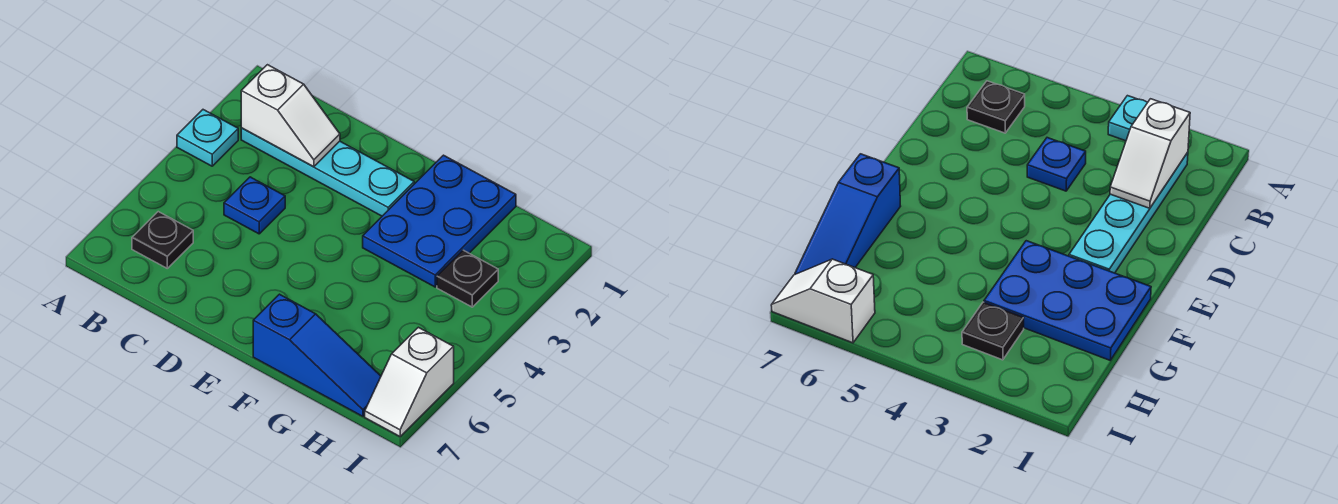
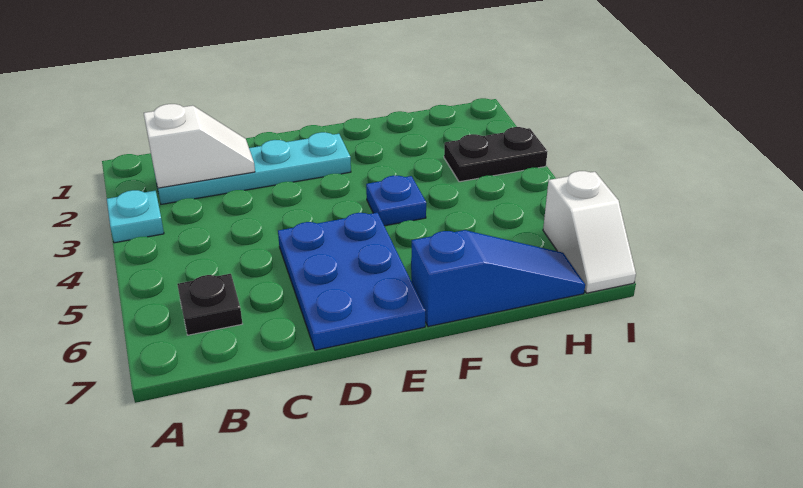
blue plate C4 level 1 -> blue plate F4 level 1
blue plate F1:G3 level 1 -> blue plate D5:E7 level 1
black plate H3 level 1 -> black plate H3:I3 level 1

